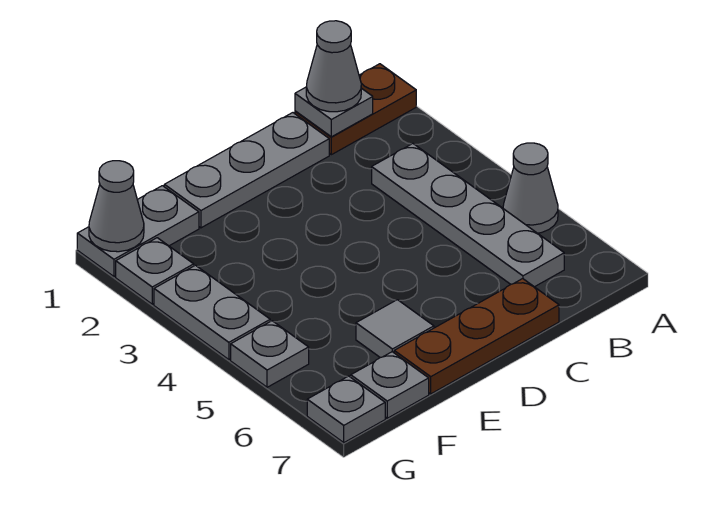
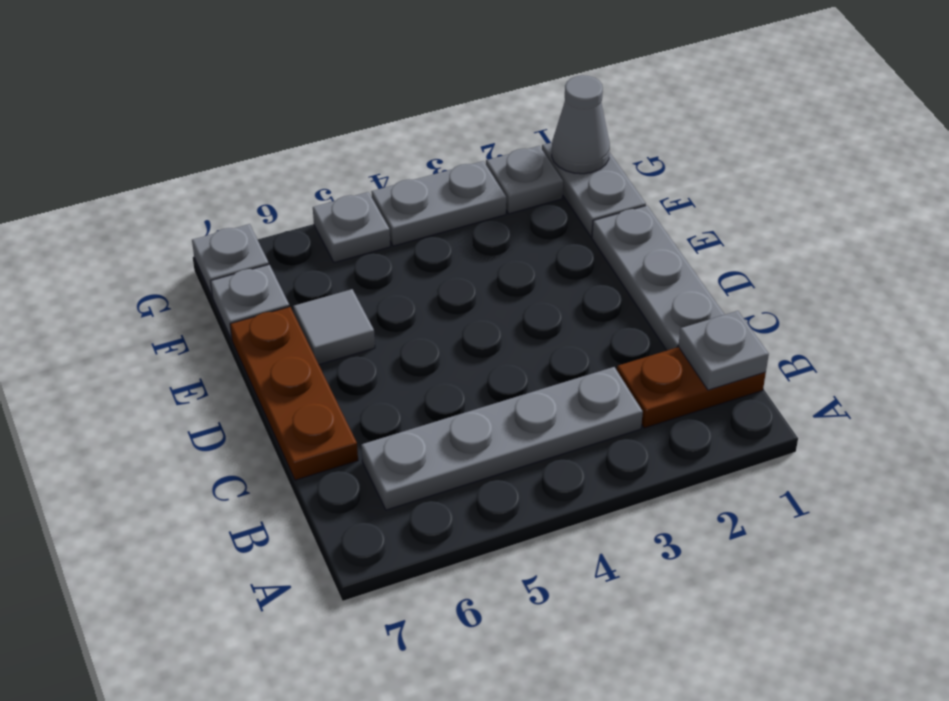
brown plate A1:B1 level 1 -> brown plate B1:B2 level 1
grey cone A5 level 1 -> none
grey cone B1 level 3 -> none

